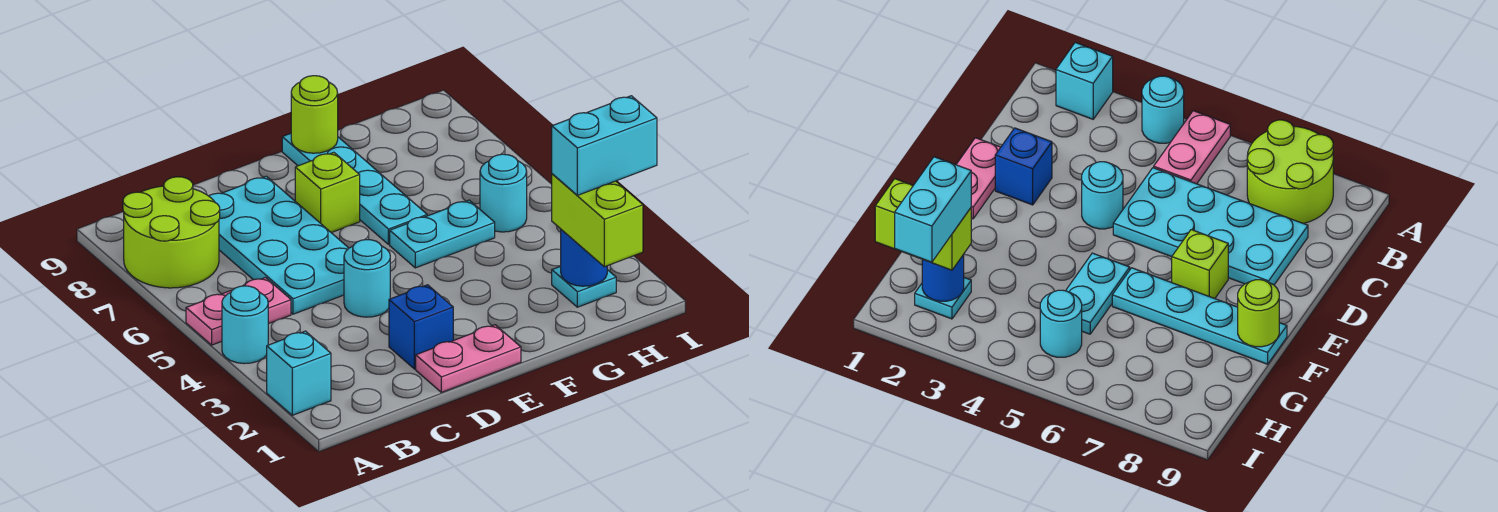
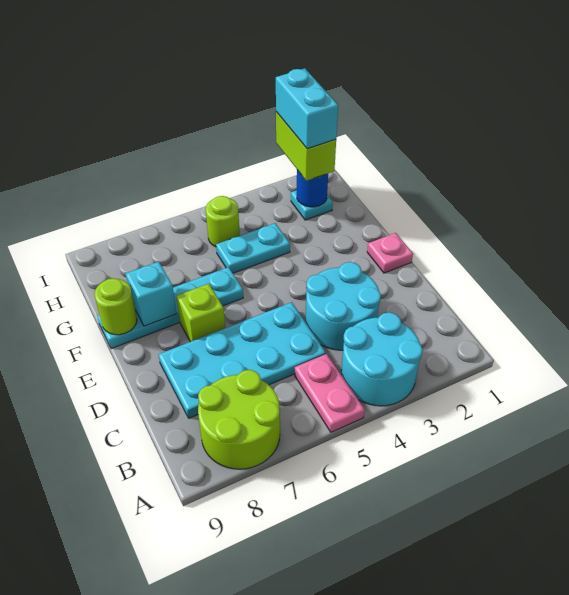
cyan brick A2 level 1 -> cyan brick F8 level 2
cyan round brick A4 level 1 -> cyan round brick A3:B4 level 1
pink plate D1:E1 level 1 -> pink plate E1 level 1
blue brick D2 level 1 -> none
cyan round brick D4 level 1 -> cyan round brick C3:D4 level 1
cyan plate F5:G5 level 1 -> cyan plate G4:G5 level 1
lime brick H1:H2 level 3 -> lime brick H2:I2 level 3
cyan round brick H5 level 1 -> lime round brick H5 level 1

